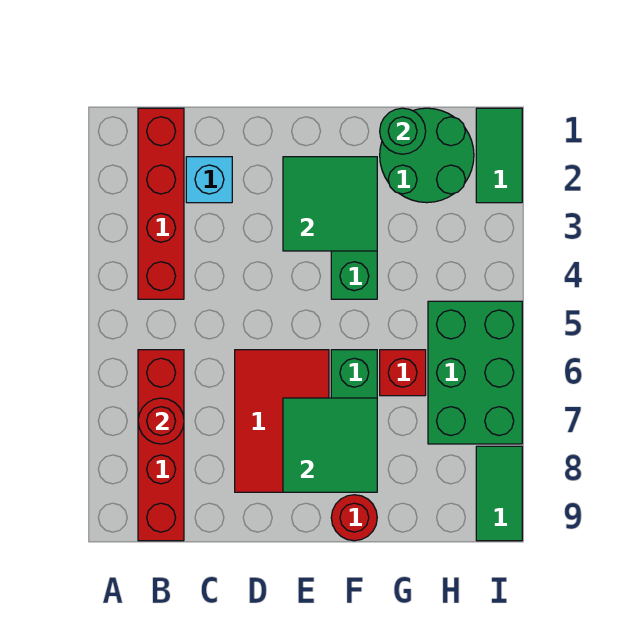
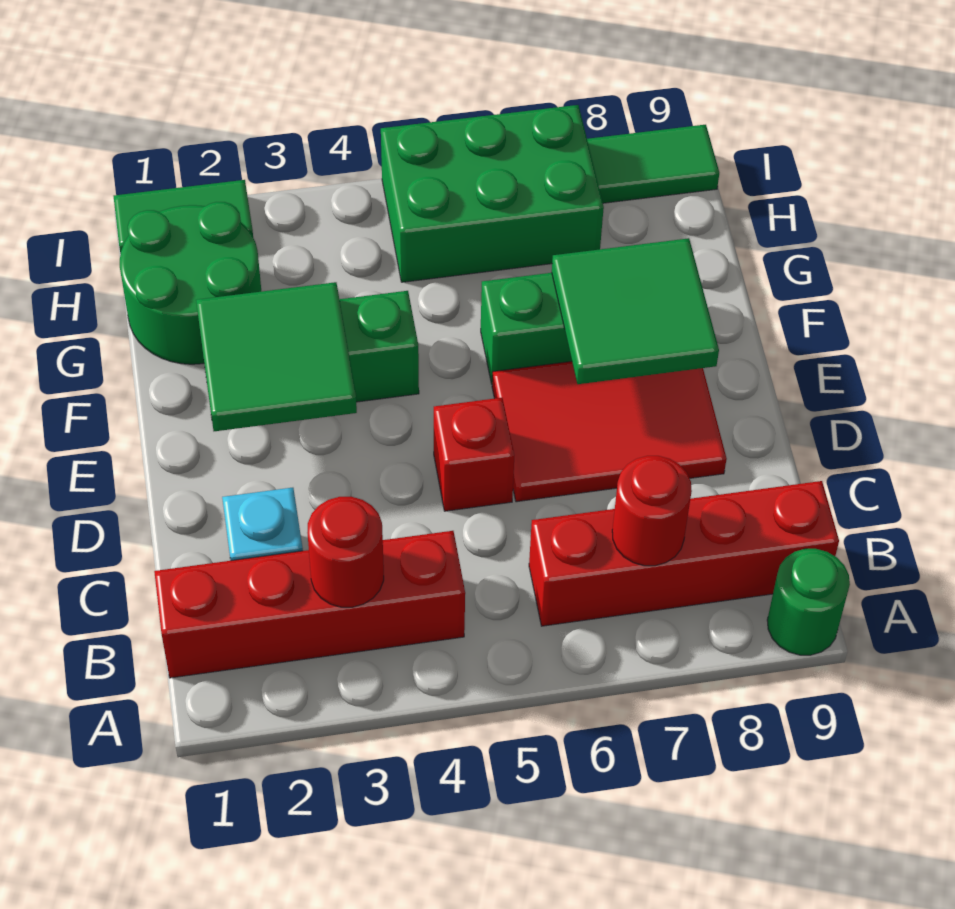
red round brick F9 level 1 -> red round brick B3 level 2
green round brick G1 level 2 -> green round brick A9 level 1
red brick G6 level 1 -> red brick D5 level 1

